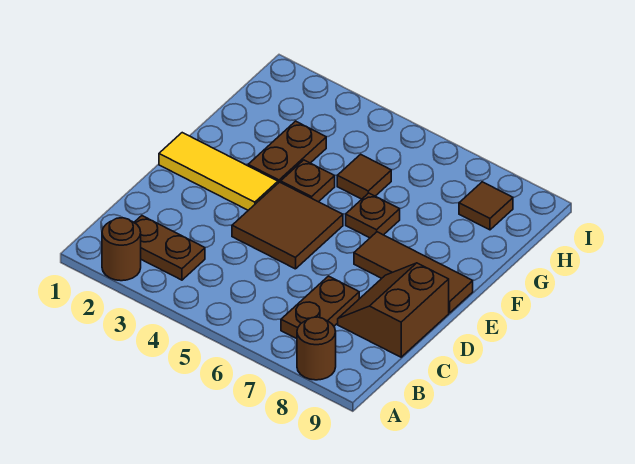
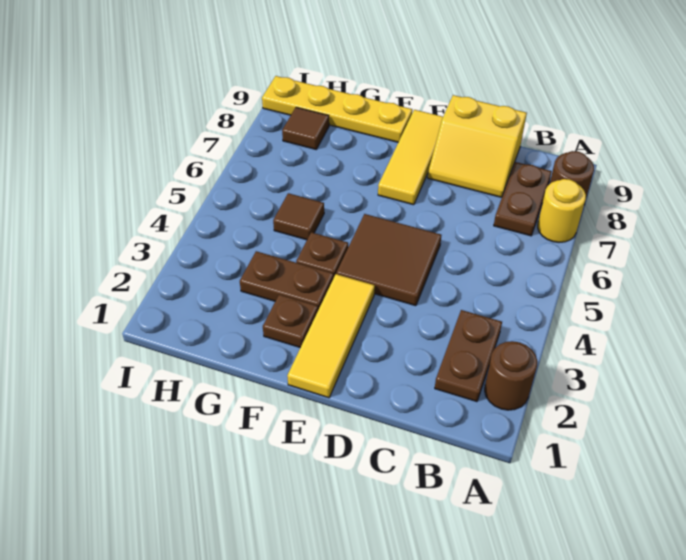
none -> yellow round brick A7 level 1
brown plate B7:C7 level 1 -> brown plate B7:B8 level 1
brown slope C8:D9 level 1 top 9 -> yellow slope C8:D9 level 1 top 9
brown tile E7:E9 level 1 -> yellow tile E7:E9 level 1
brown plate F6 level 1 -> brown plate F2 level 1
none -> yellow plate F9:I9 level 1

